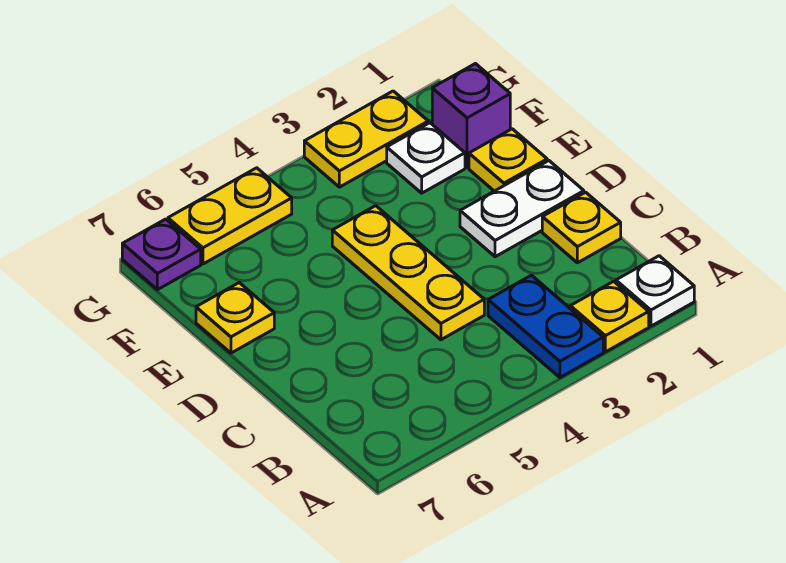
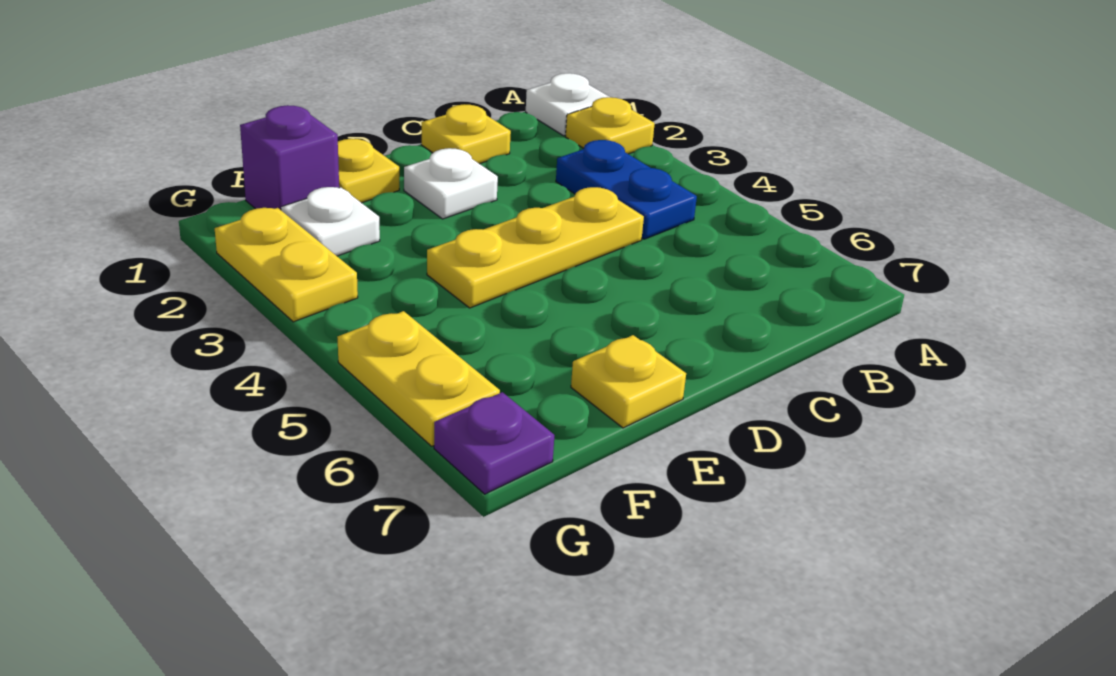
blue plate A3:B3 level 1 -> blue plate B3:B4 level 1
white plate D1:D2 level 1 -> white plate D2 level 1

